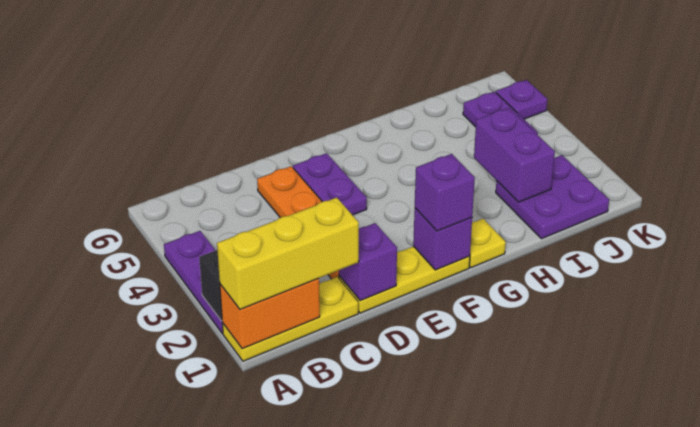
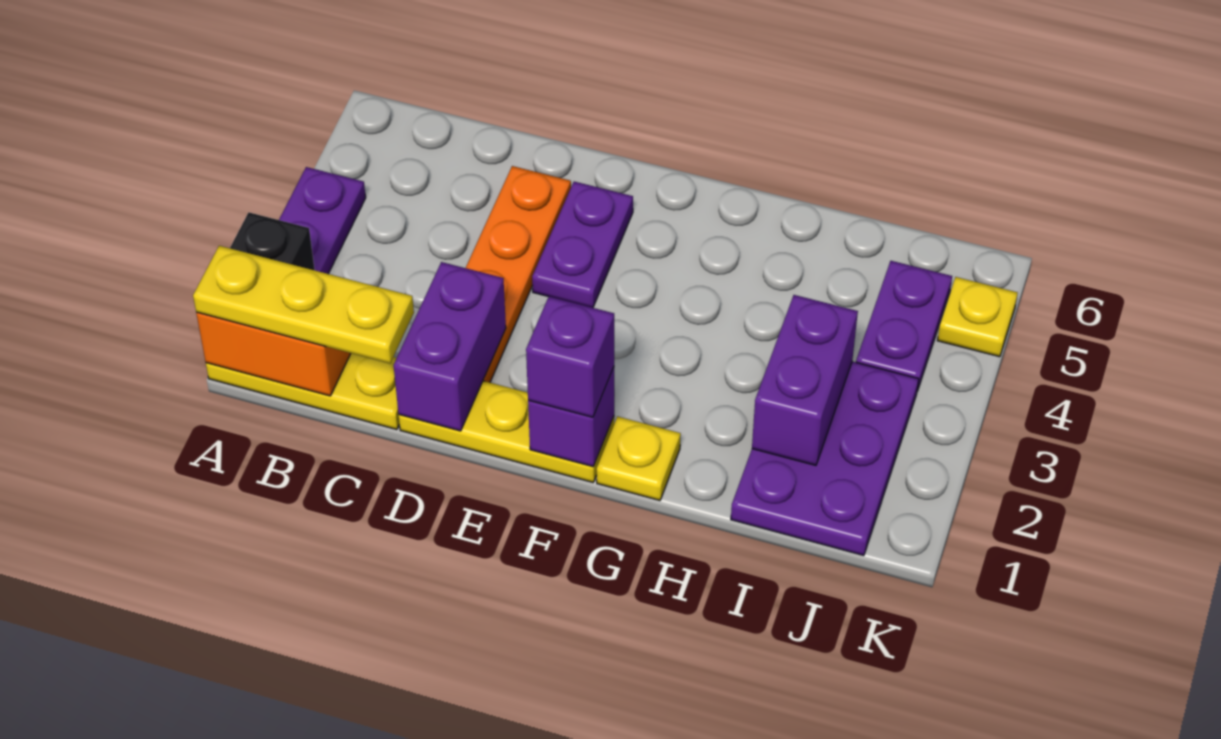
yellow brick A1:C1 level 3 -> yellow plate A1:C1 level 3
purple brick D1 level 2 -> purple brick D1:D2 level 2
purple plate I1:J2 level 1 -> purple plate I1:J3 level 1
purple plate K5 level 1 -> yellow plate K5 level 1

